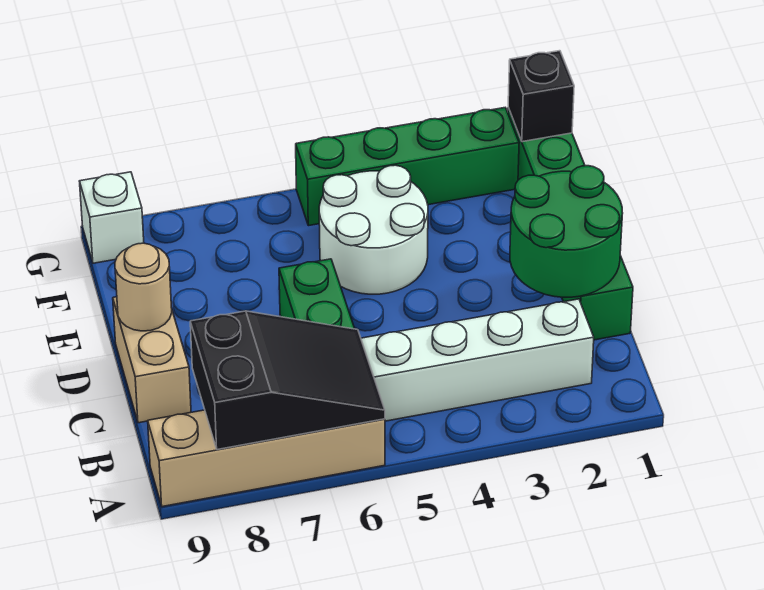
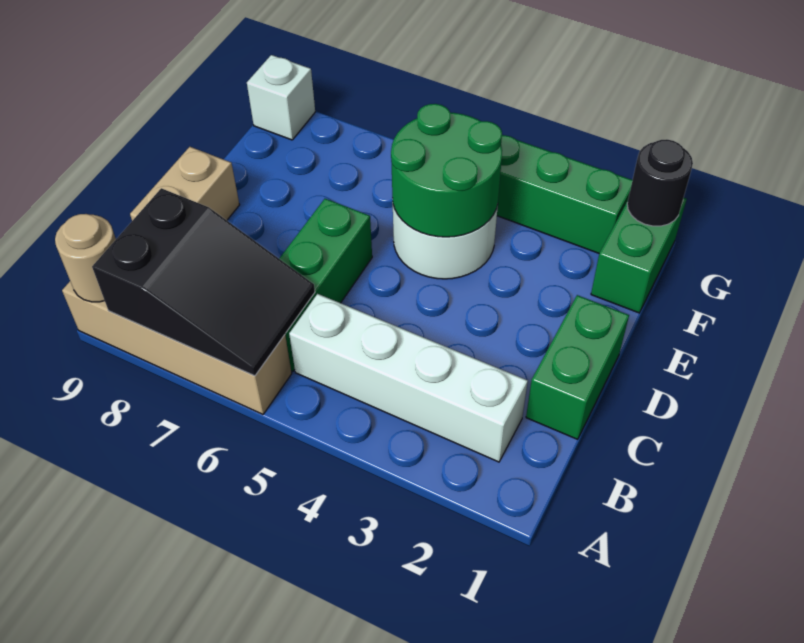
green round brick C1:D2 level 2 -> green round brick E4:F5 level 2
tan round brick D9 level 2 -> tan round brick A9 level 2
black brick G1 level 2 -> black round brick G1 level 2

